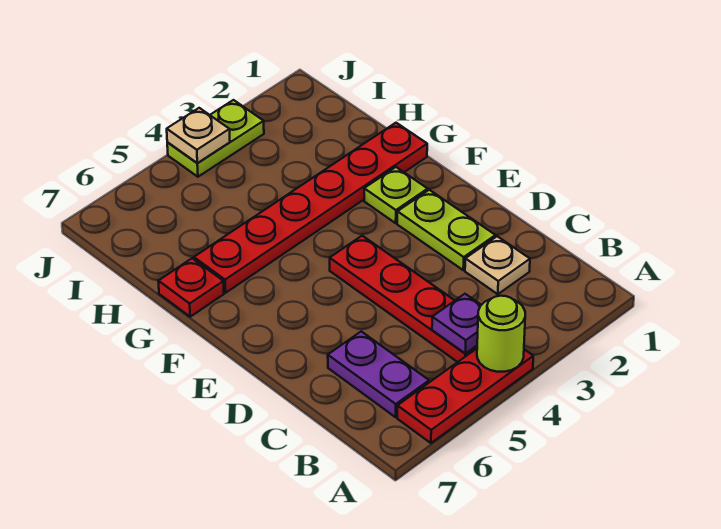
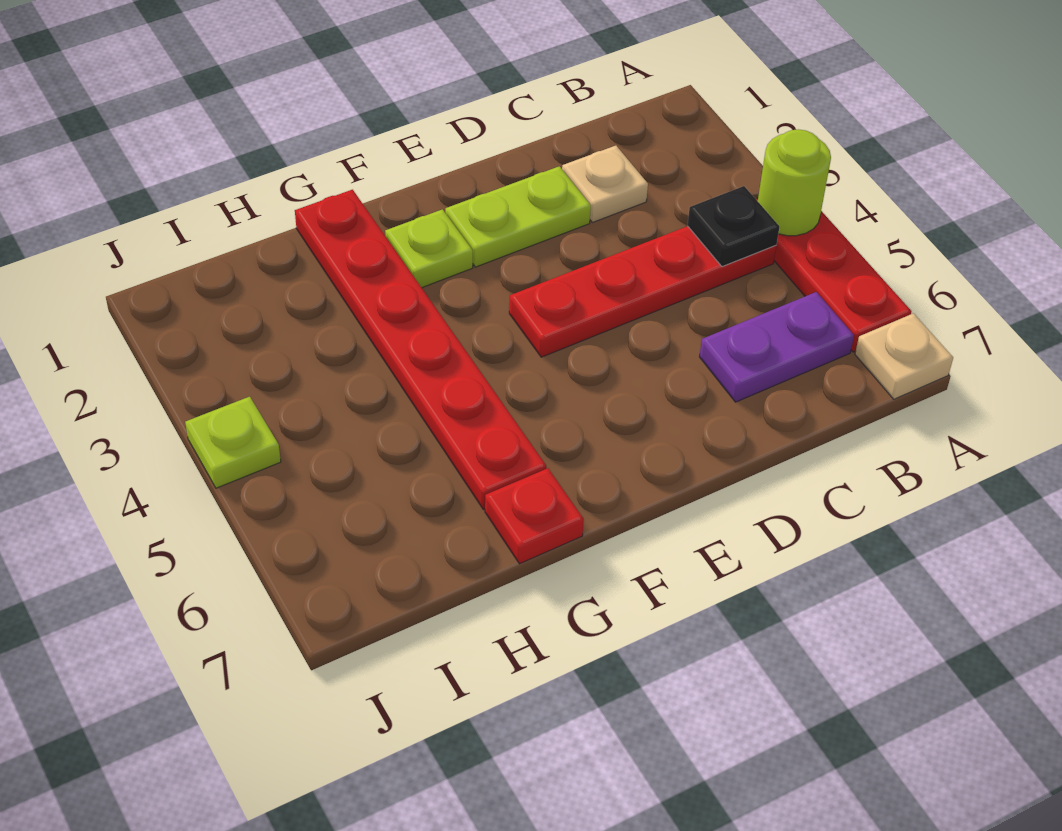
purple plate B4 level 2 -> black plate B4 level 2
lime plate J3:J4 level 1 -> lime plate J4 level 1
tan plate J4 level 2 -> tan plate A7 level 1

